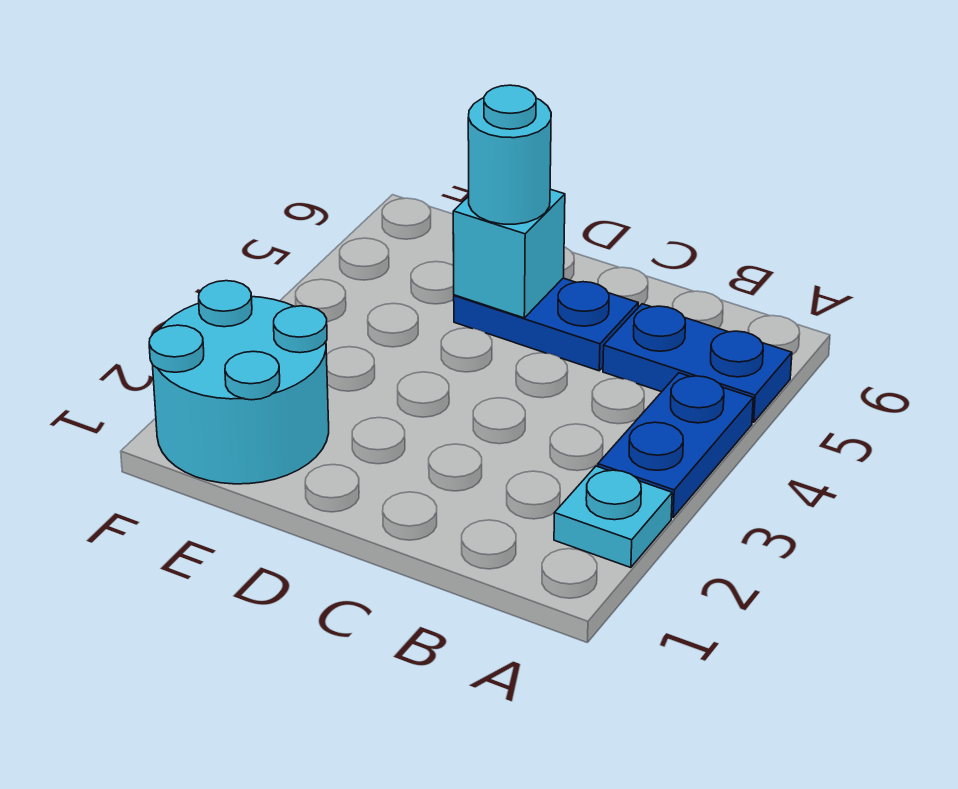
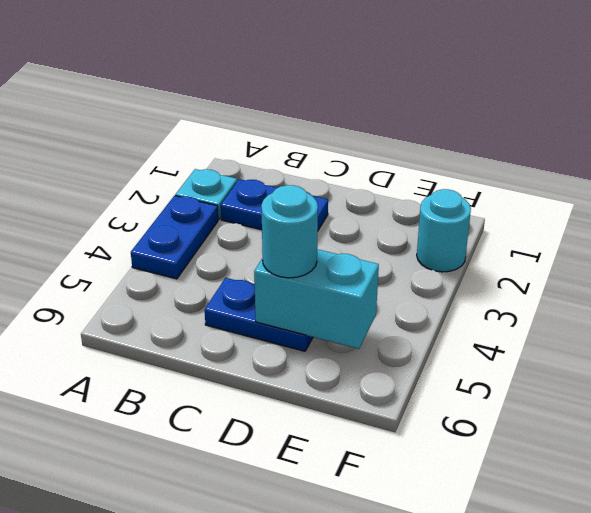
blue plate A5:B5 level 1 -> blue plate B2:C2 level 1
cyan brick D5 level 2 -> cyan brick D5:E5 level 2
cyan round brick E1:F2 level 1 -> cyan round brick F2 level 1

